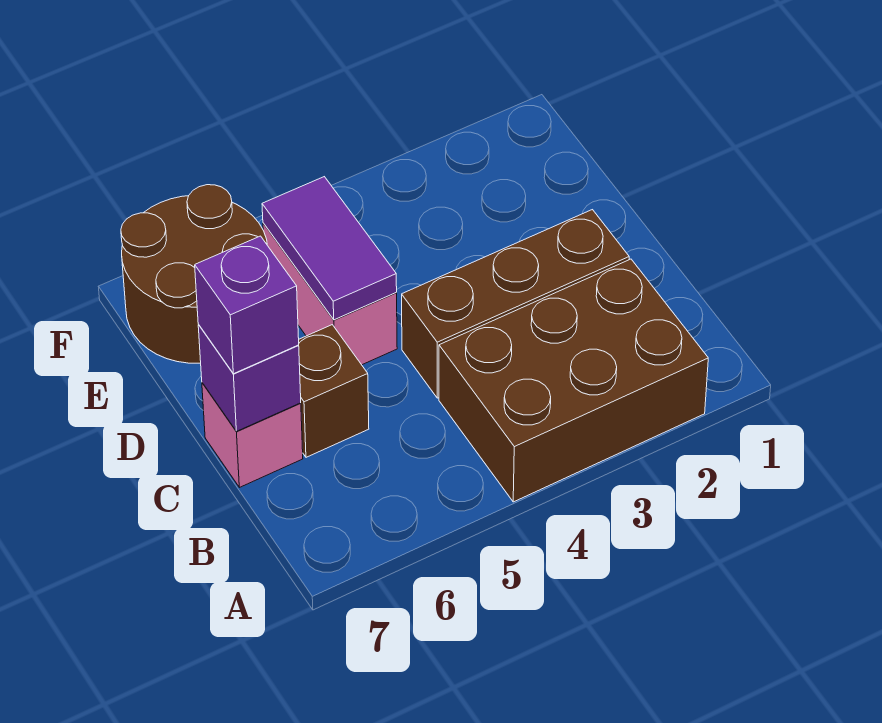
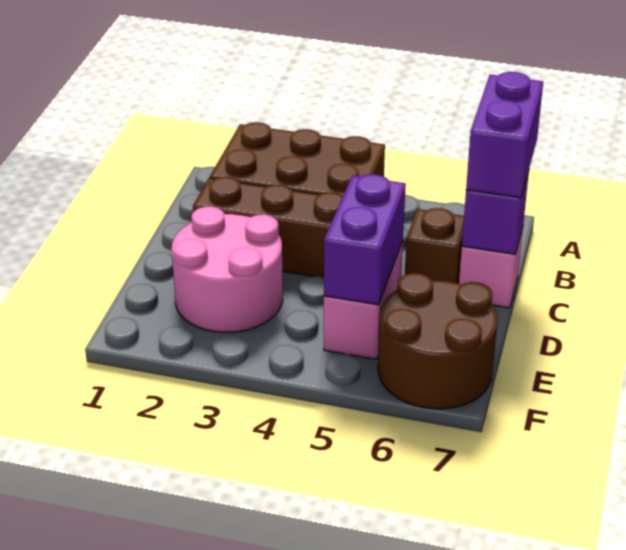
purple brick C7 level 3 -> purple brick B7:C7 level 3
none -> pink round brick D2:E3 level 1
purple tile D5:E5 level 2 -> purple brick D5:E5 level 2

